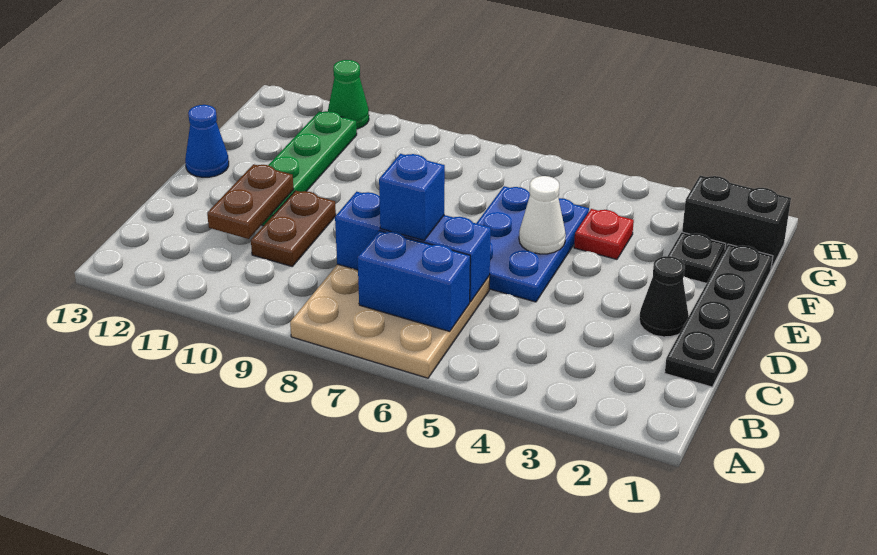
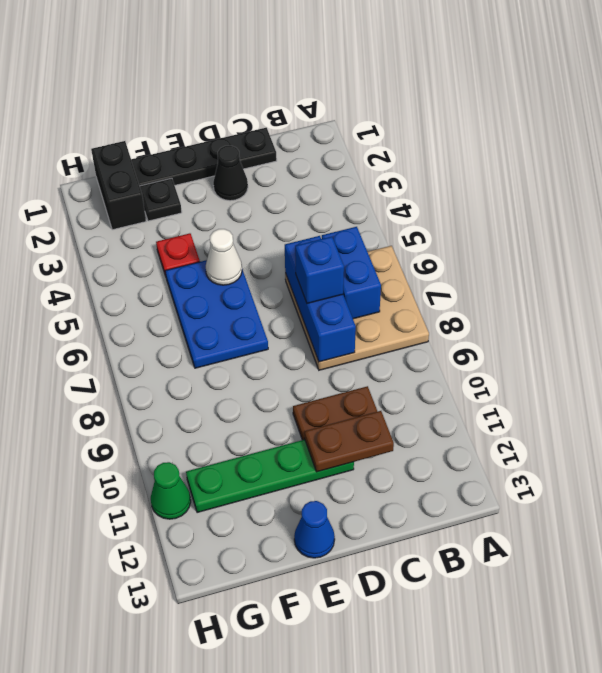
blue plate D5:F6 level 1 -> blue plate E5:F7 level 1

